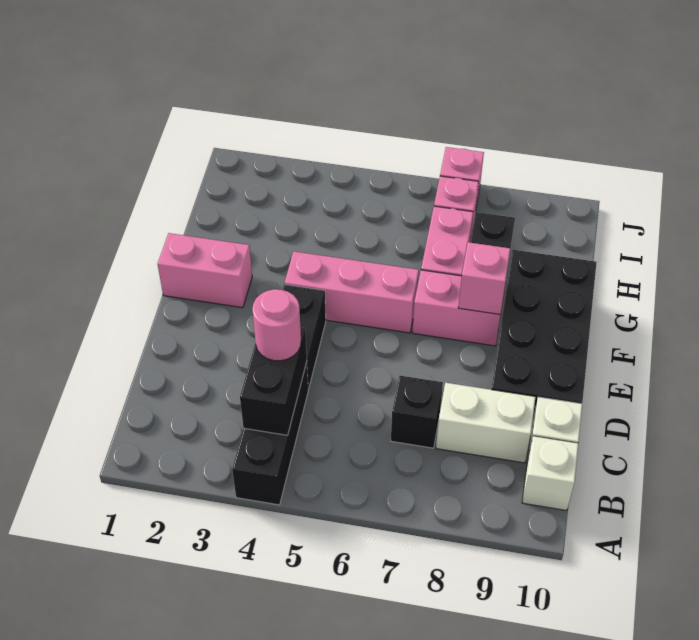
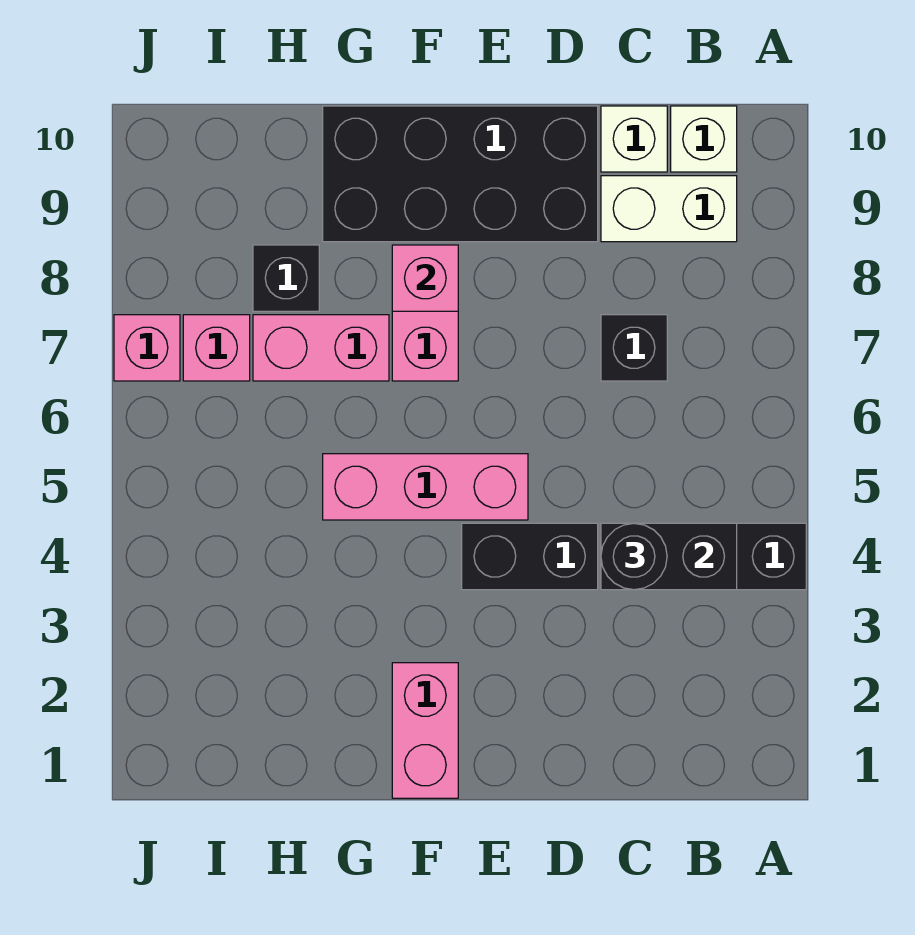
pink round brick C4 level 3 -> black round brick C4 level 3
white brick C8:C9 level 1 -> white brick B9:C9 level 1
pink brick F4:F6 level 1 -> pink brick E5:G5 level 1

